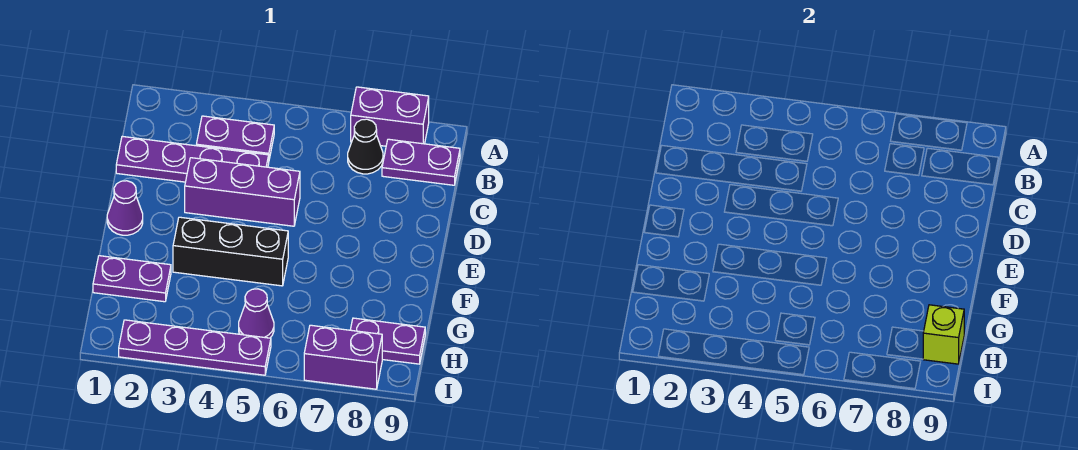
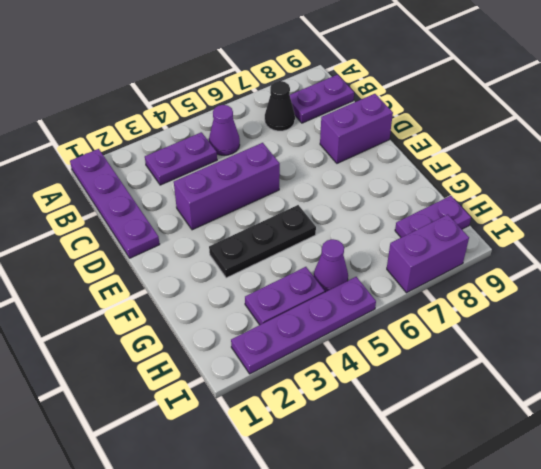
purple brick A7:A8 level 1 -> purple brick D8:D9 level 1
purple plate C1:C4 level 1 -> purple plate A1:D1 level 1
purple cone E1 level 1 -> purple cone B5 level 1
black brick F3:F5 level 1 -> black plate F3:F5 level 1
purple plate G1:G2 level 1 -> purple plate H3:H4 level 1
lime brick H9 level 2 -> none

